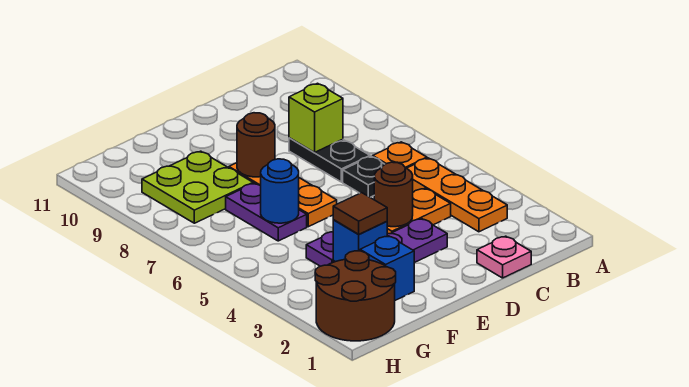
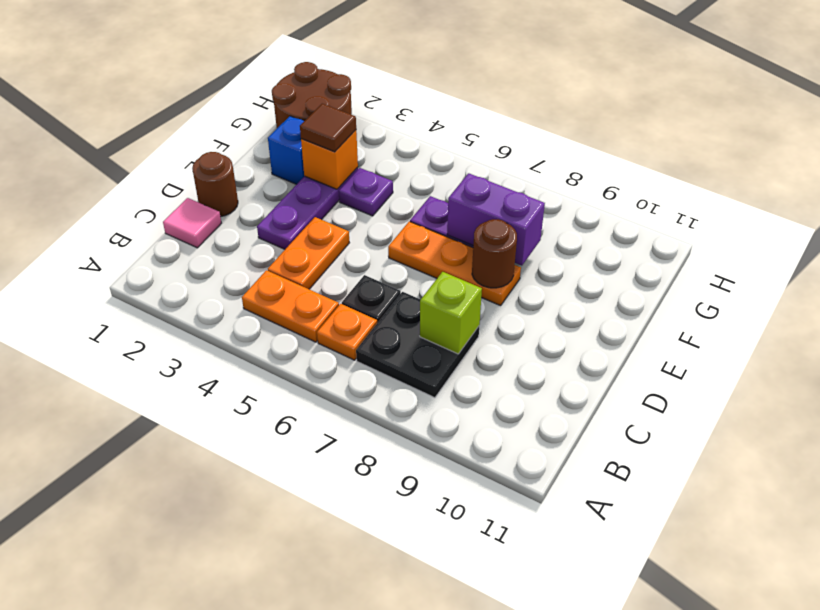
orange plate B3:B5 level 1 -> orange plate B4:B5 level 1
pink plate C1 level 1 -> pink tile C1 level 1
black plate C7:C8 level 1 -> black plate B7:C8 level 1
brown round brick D4 level 2 -> brown round brick D1 level 1
blue brick F3 level 2 -> orange brick F3 level 2
blue round brick F6 level 2 -> none
none -> purple brick F7:F8 level 2
lime plate F8:G9 level 1 -> none

